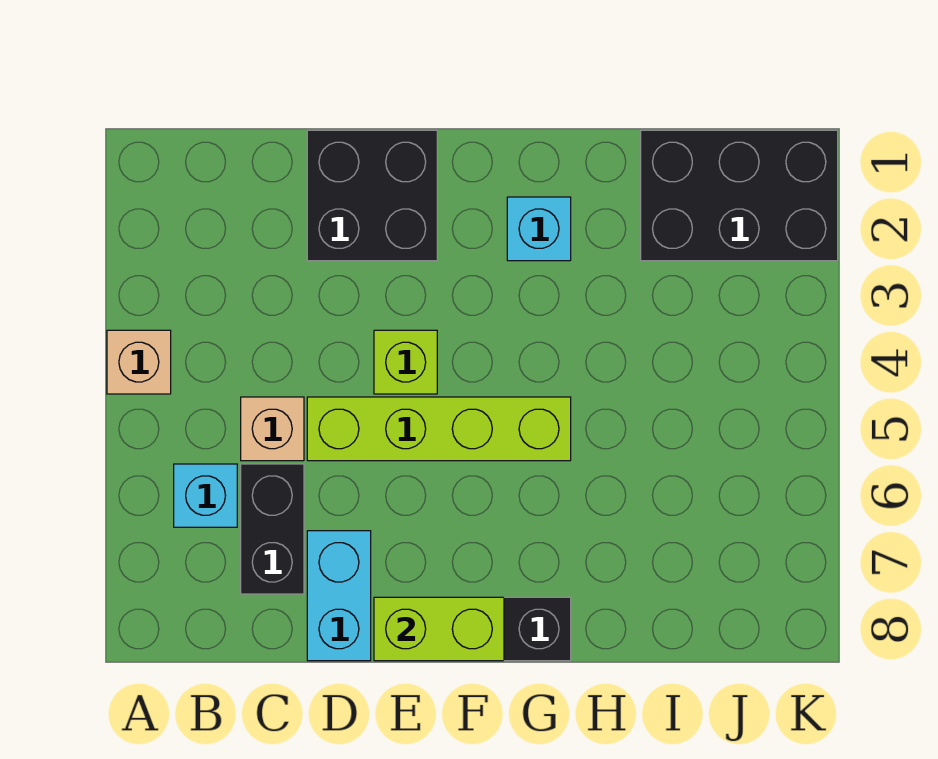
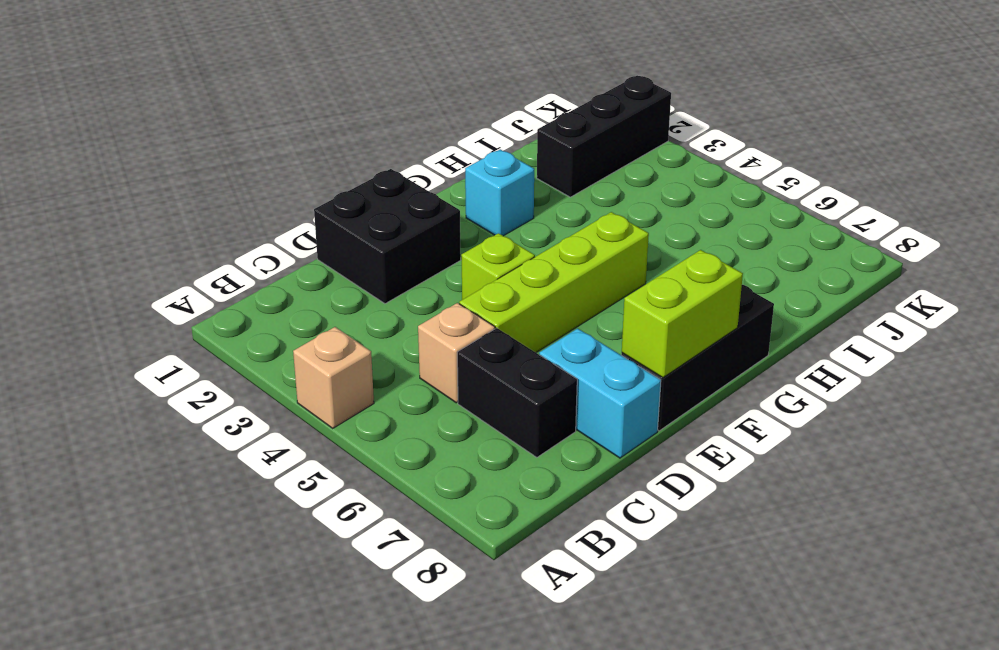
cyan brick B6 level 1 -> none
black brick I1:K2 level 1 -> black brick I2:K2 level 1

